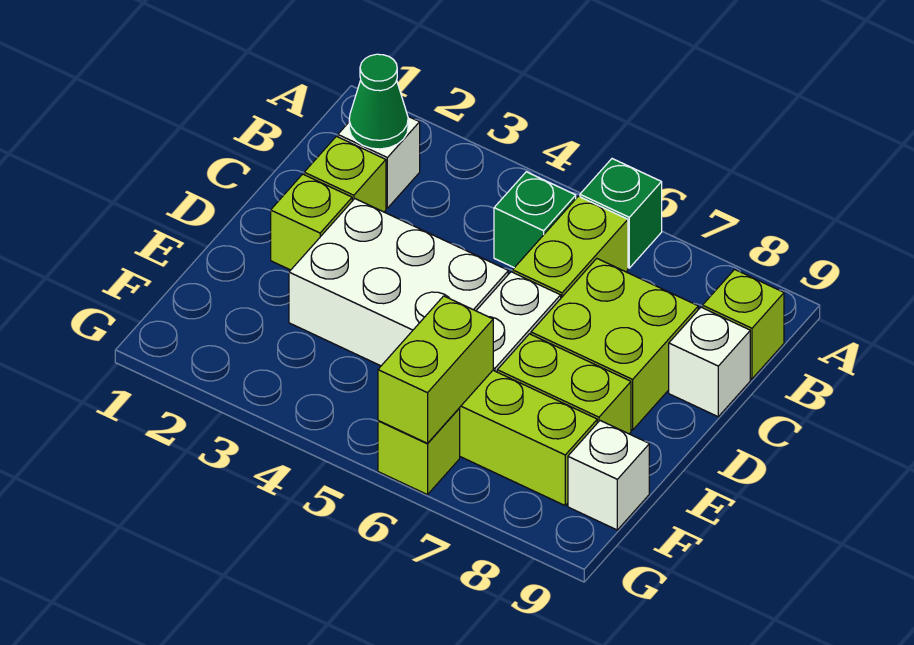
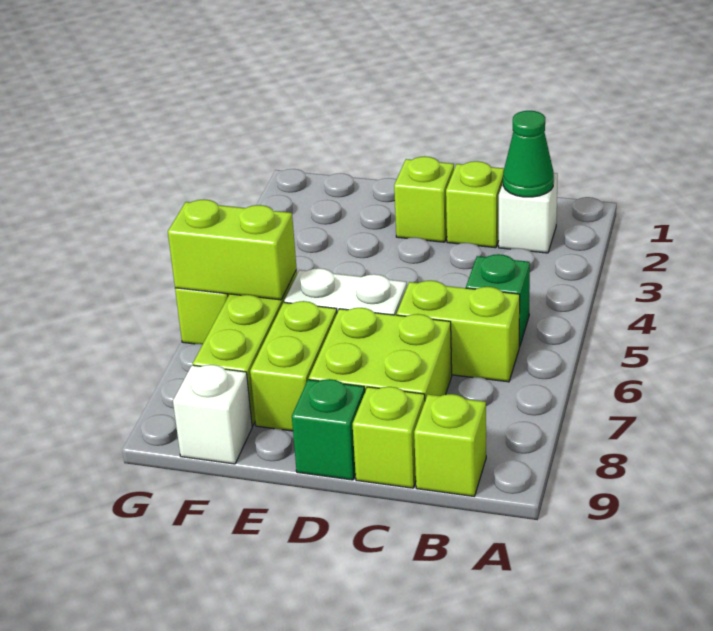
green brick A6 level 1 -> green brick D9 level 1
white brick C9 level 1 -> lime brick C9 level 1
white brick D3:E5 level 1 -> none

